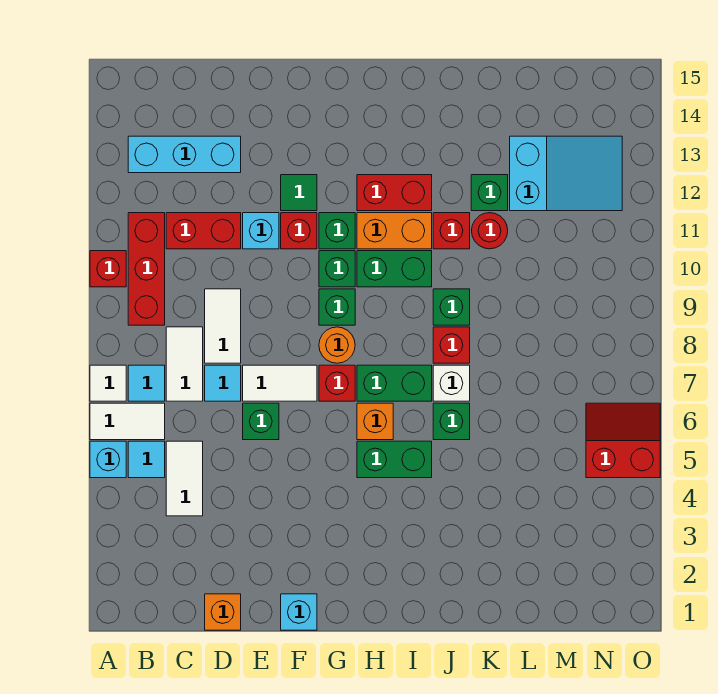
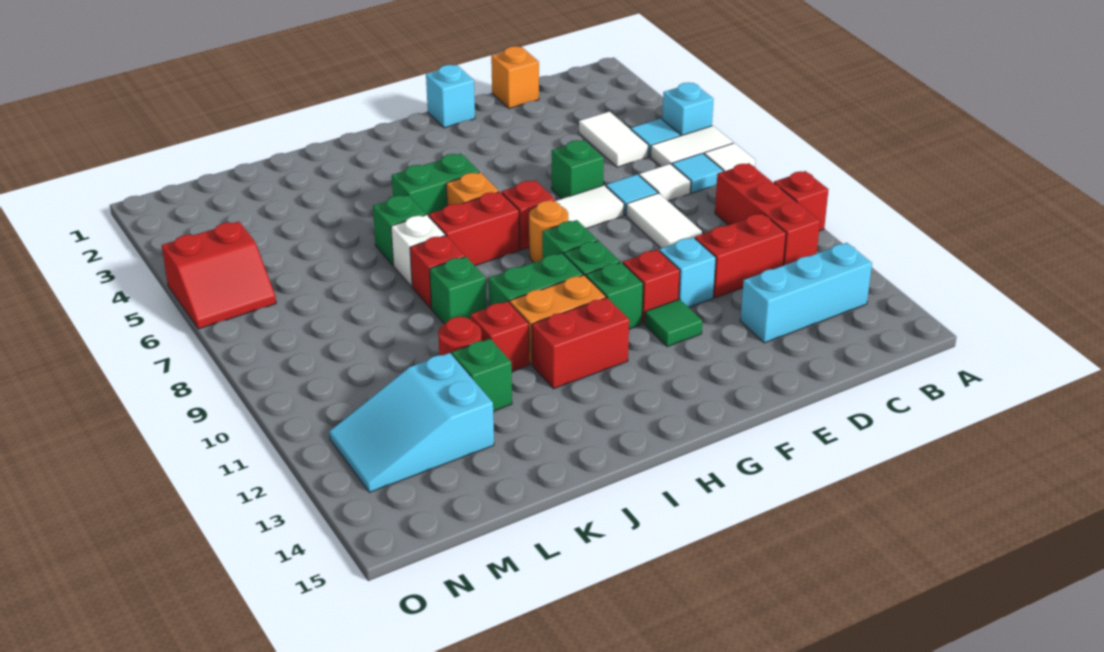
white tile C7:C8 level 1 -> white tile C7 level 1
green brick H7:I7 level 1 -> red brick H7:I7 level 1

